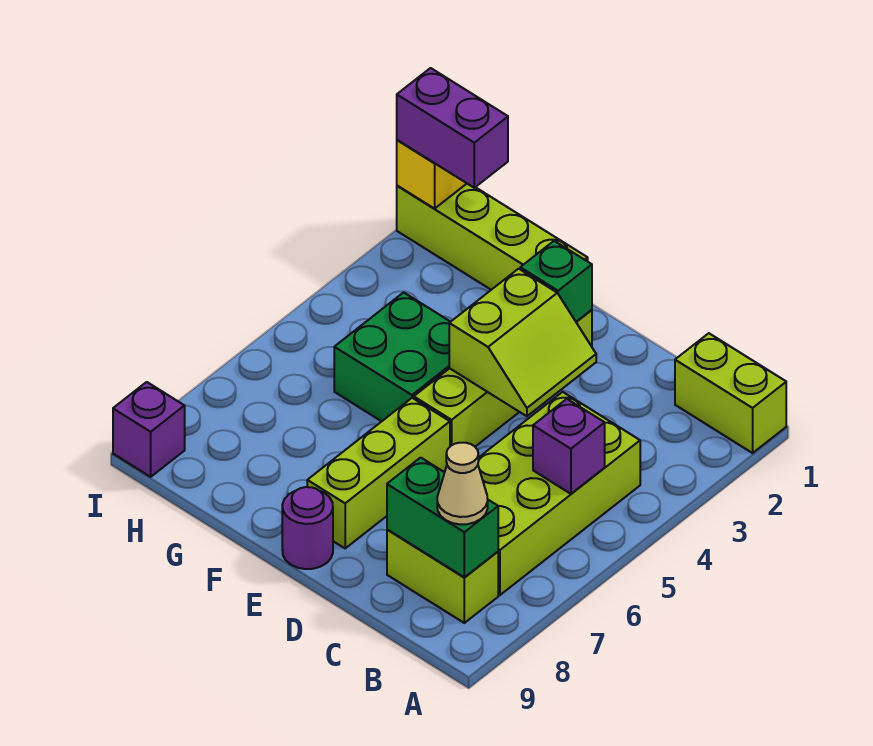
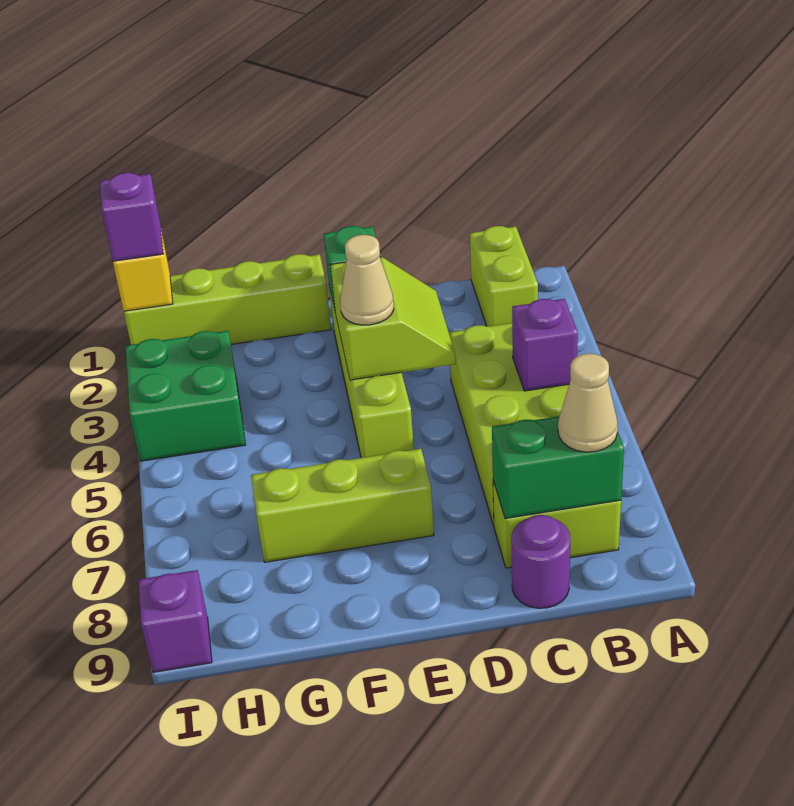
lime brick A1:B1 level 1 -> lime brick B1:B2 level 1
none -> tan cone E4 level 3
lime brick E6:E8 level 1 -> lime brick E7:G7 level 1
purple round brick E9 level 1 -> purple round brick C9 level 1
green brick F4:G5 level 1 -> green brick H3:I4 level 1
purple brick H1:I1 level 3 -> purple brick I1 level 3

